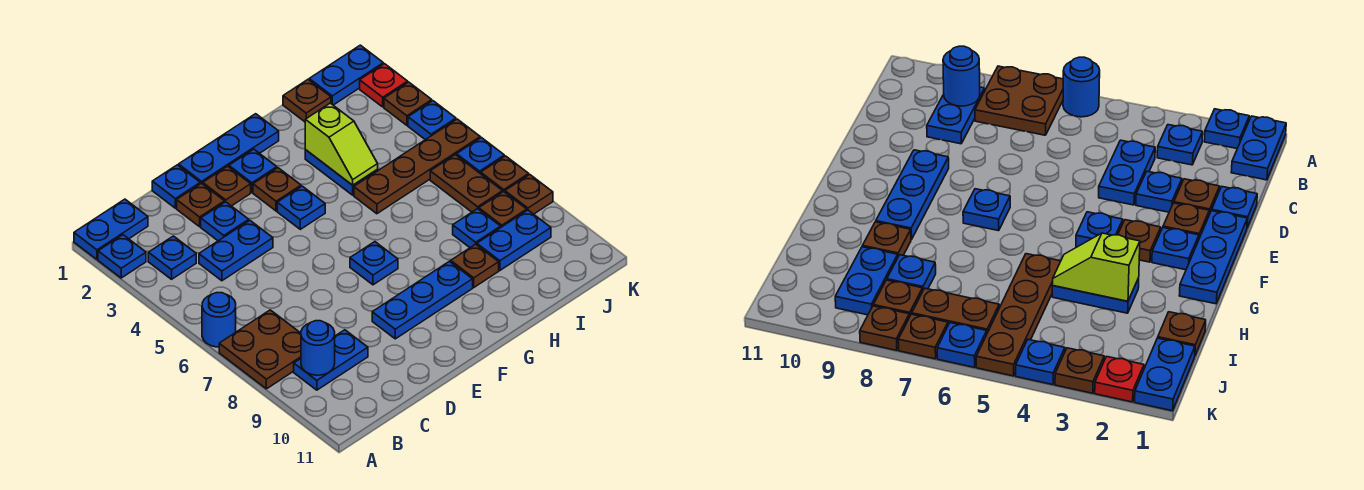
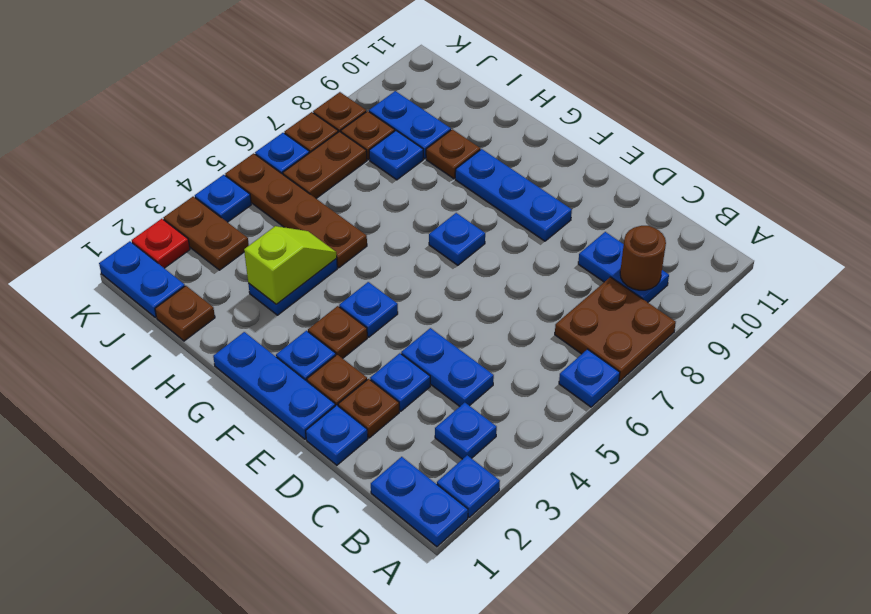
blue round brick A6 level 1 -> blue plate A6 level 1
blue round brick B9 level 2 -> brown round brick B9 level 2
brown plate K3 level 1 -> brown plate J3:K3 level 1

